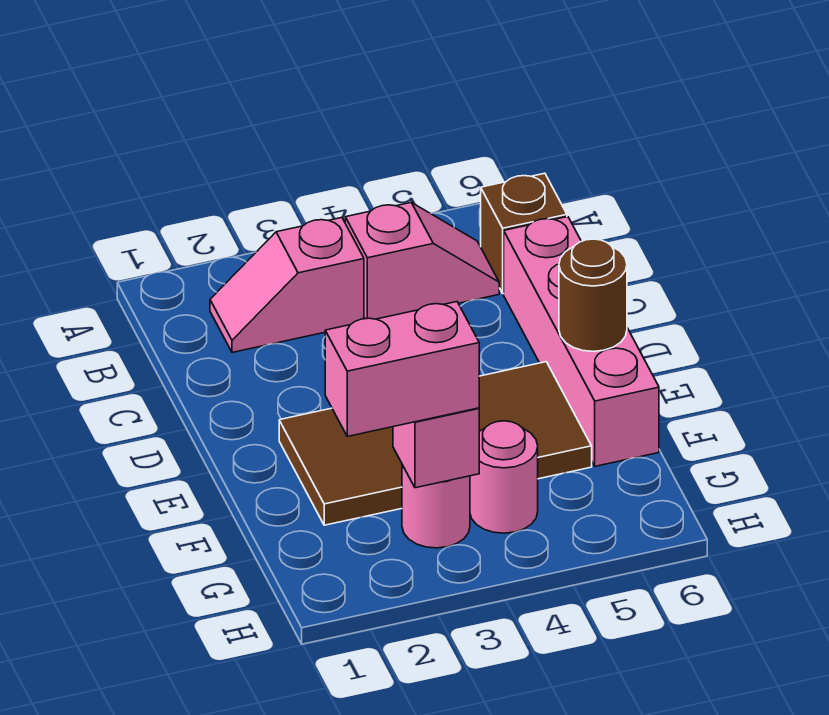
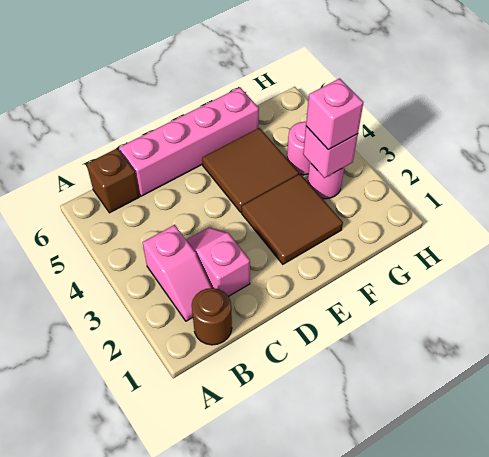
pink slope B4:B5 level 1 top 4 -> pink slope C2:C3 level 1 top 2
brown round brick E6 level 2 -> brown round brick B1 level 1
pink brick G2:G3 level 3 -> pink brick G3 level 3

